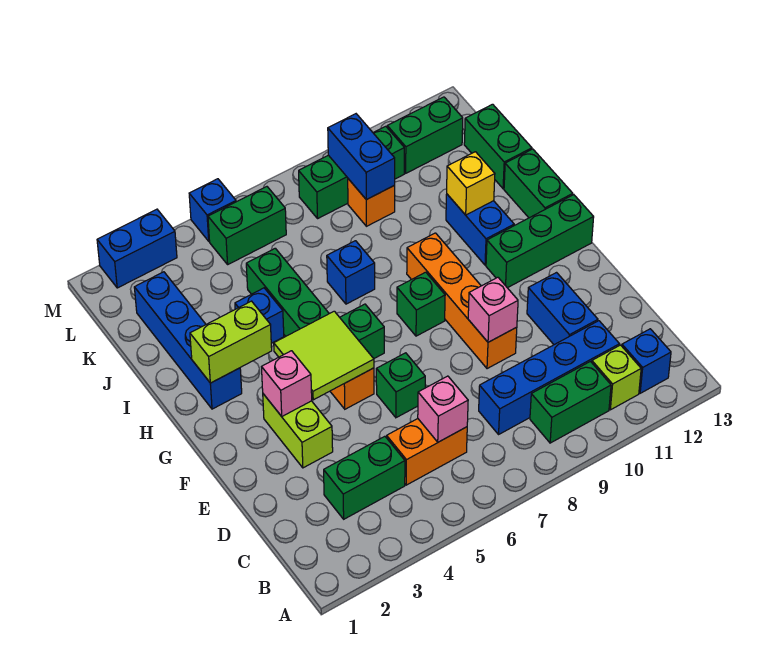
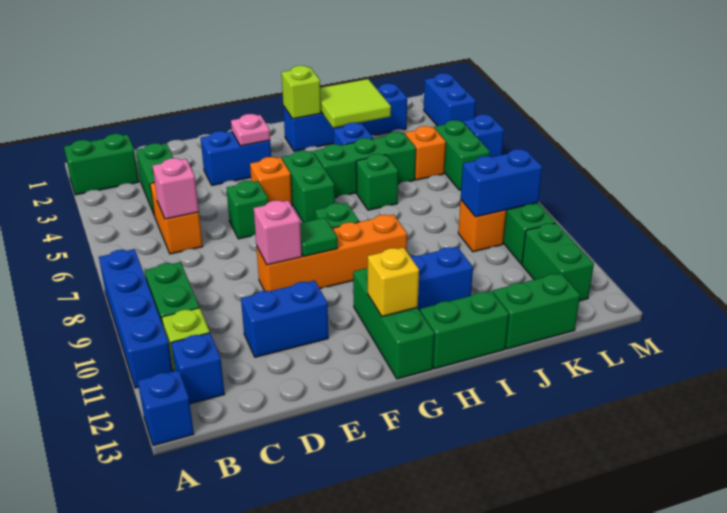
none -> green brick A2:B2 level 1
blue brick C8:C11 level 1 -> blue brick A8:A11 level 1
lime brick E3:F3 level 1 -> blue brick E3:F3 level 1
pink brick F3 level 2 -> pink plate F3 level 2
lime tile F4:G5 level 2 -> lime tile I2:J3 level 2
none -> green tile F9 level 2
lime brick H2:H3 level 2 -> lime brick H2 level 2
none -> green brick I6 level 1
blue brick I7 level 1 -> blue brick A13 level 1
yellow brick I11 level 2 -> yellow brick G12 level 2
none -> orange brick K5 level 1

